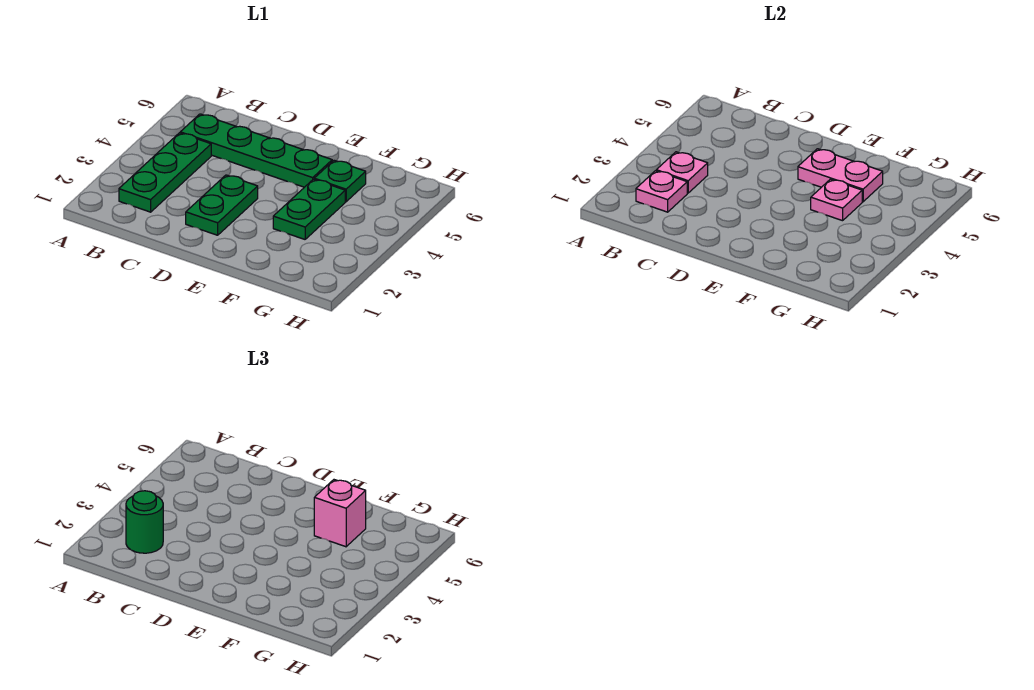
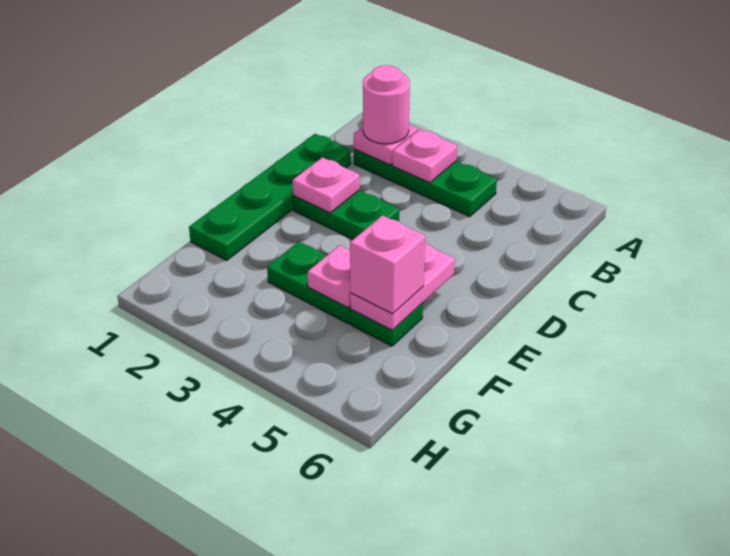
green round brick B2 level 3 -> pink round brick B2 level 3
green plate B5:E5 level 1 -> green plate C1:F1 level 1
none -> pink plate D2 level 2

